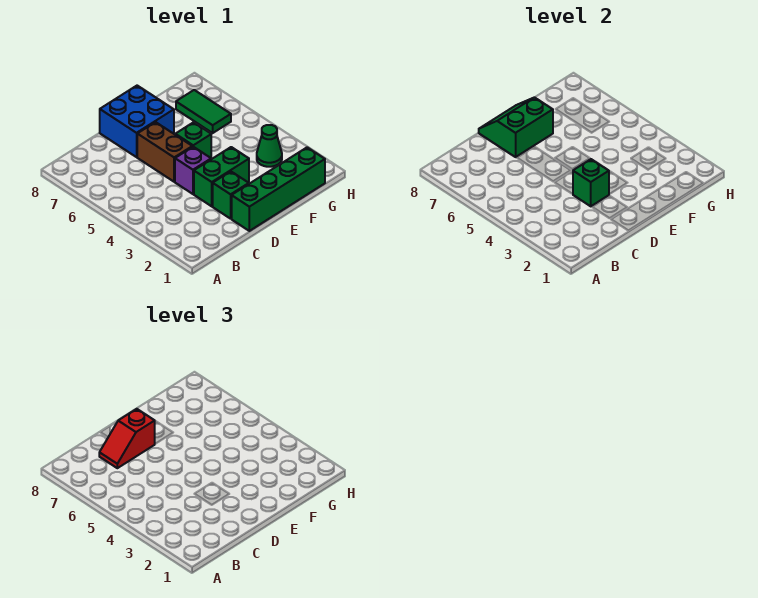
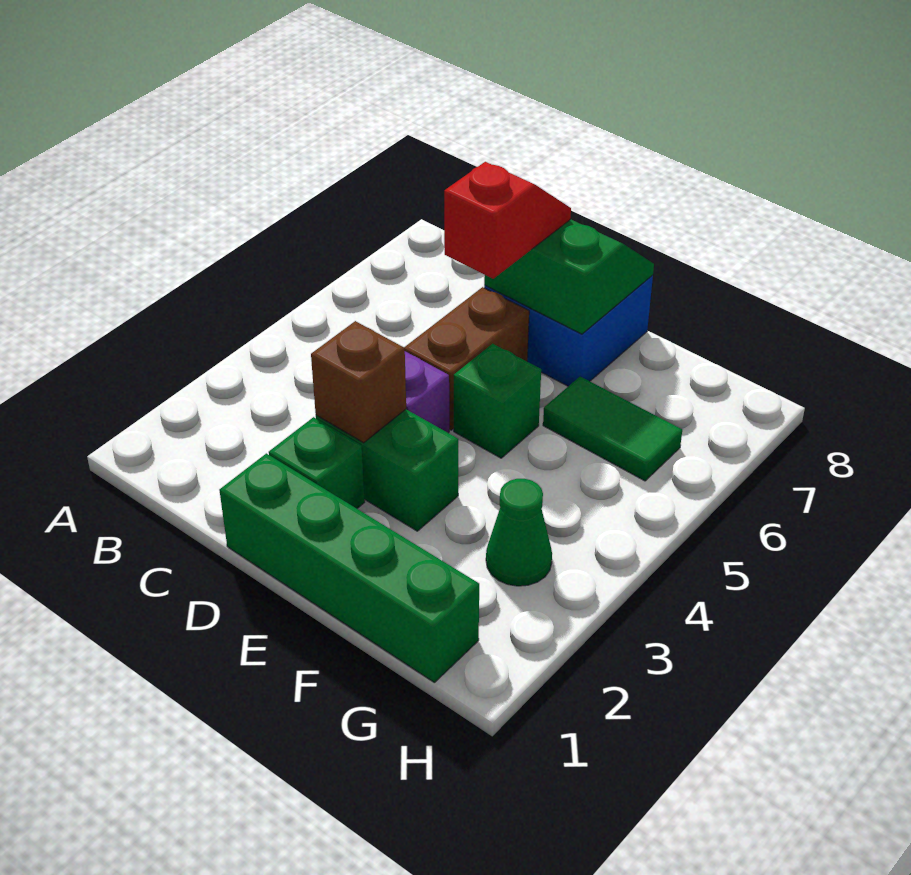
red slope C7:D7 level 3 top D -> red slope D6:D7 level 3 top 6
green brick D3 level 2 -> brown brick D3 level 2
green tile G6:G7 level 1 -> green tile F6:G6 level 1

